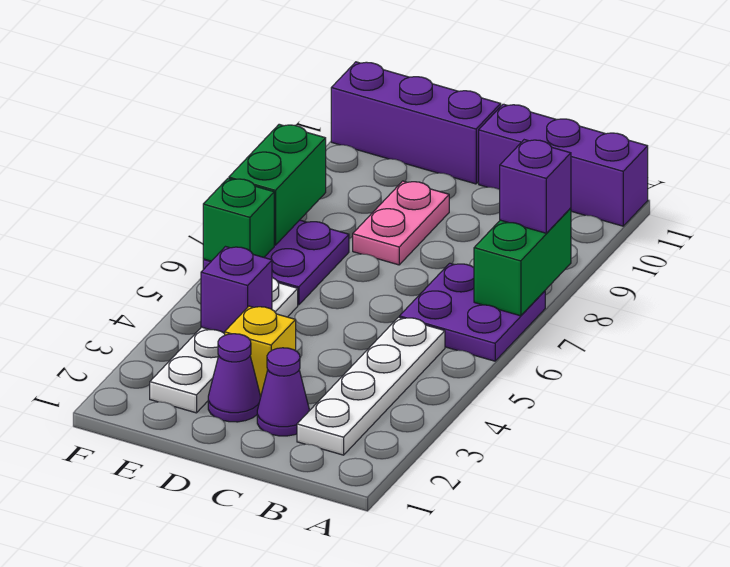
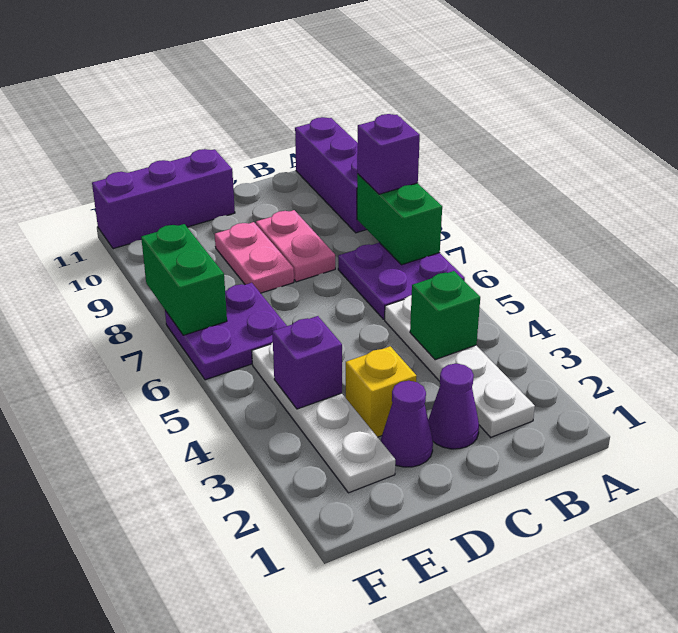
purple brick A11:C11 level 1 -> purple brick A9:A11 level 1
none -> pink plate C8:C9 level 1
green brick F6 level 2 -> green brick B4 level 2

